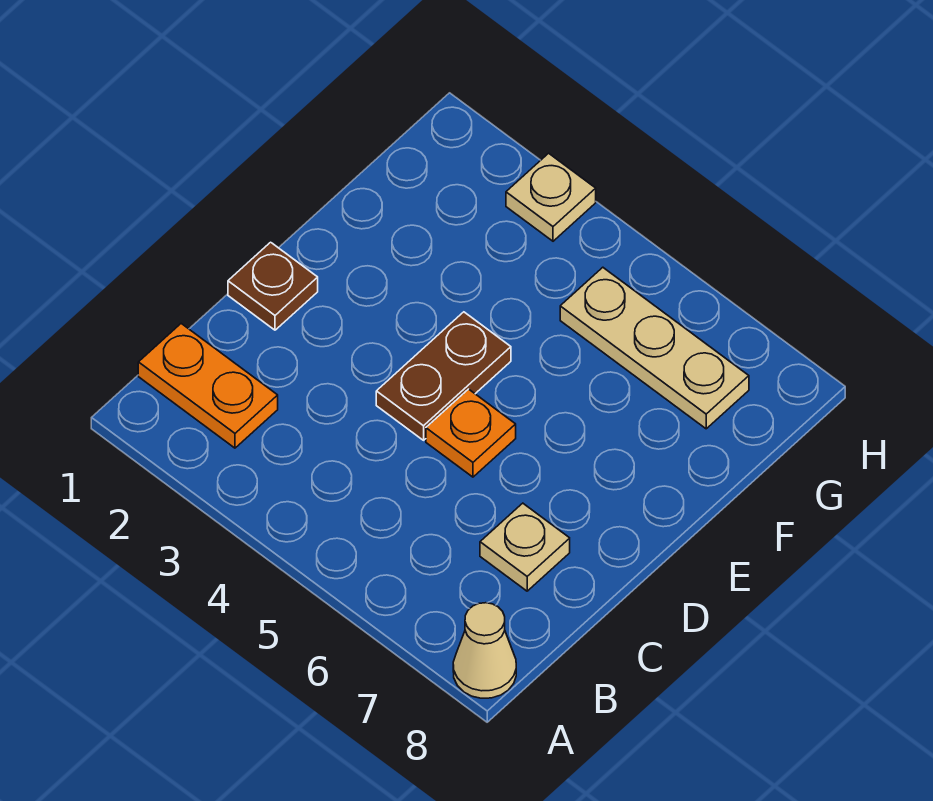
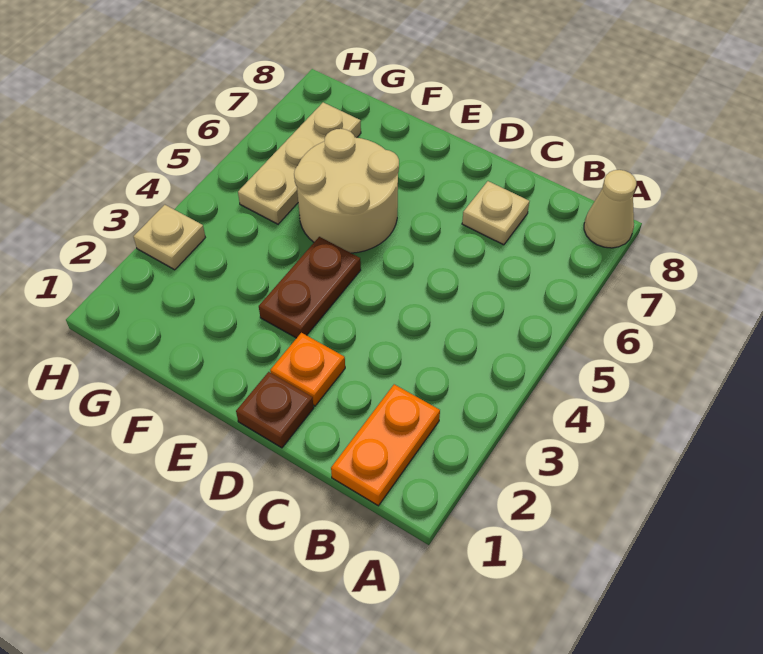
brown plate D4:E4 level 1 -> brown plate E3:E4 level 1
orange plate D5 level 1 -> orange plate D2 level 1
none -> tan round brick E5:F6 level 1

